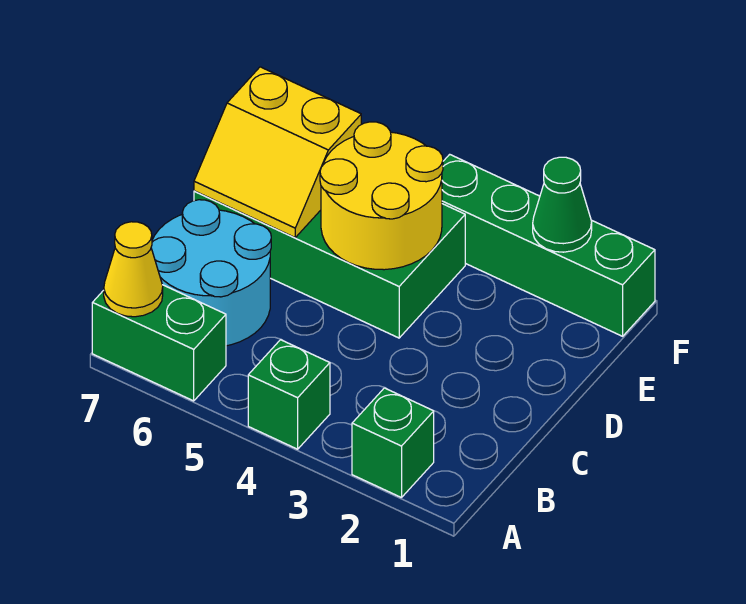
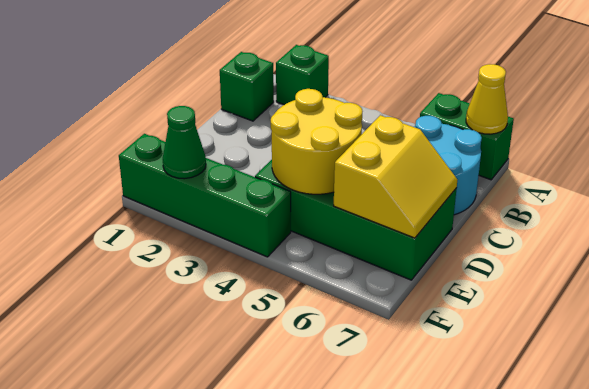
green brick A4 level 1 -> green brick B1 level 1
yellow slope D6:E7 level 2 top E -> yellow slope D6:E7 level 2 top 6

